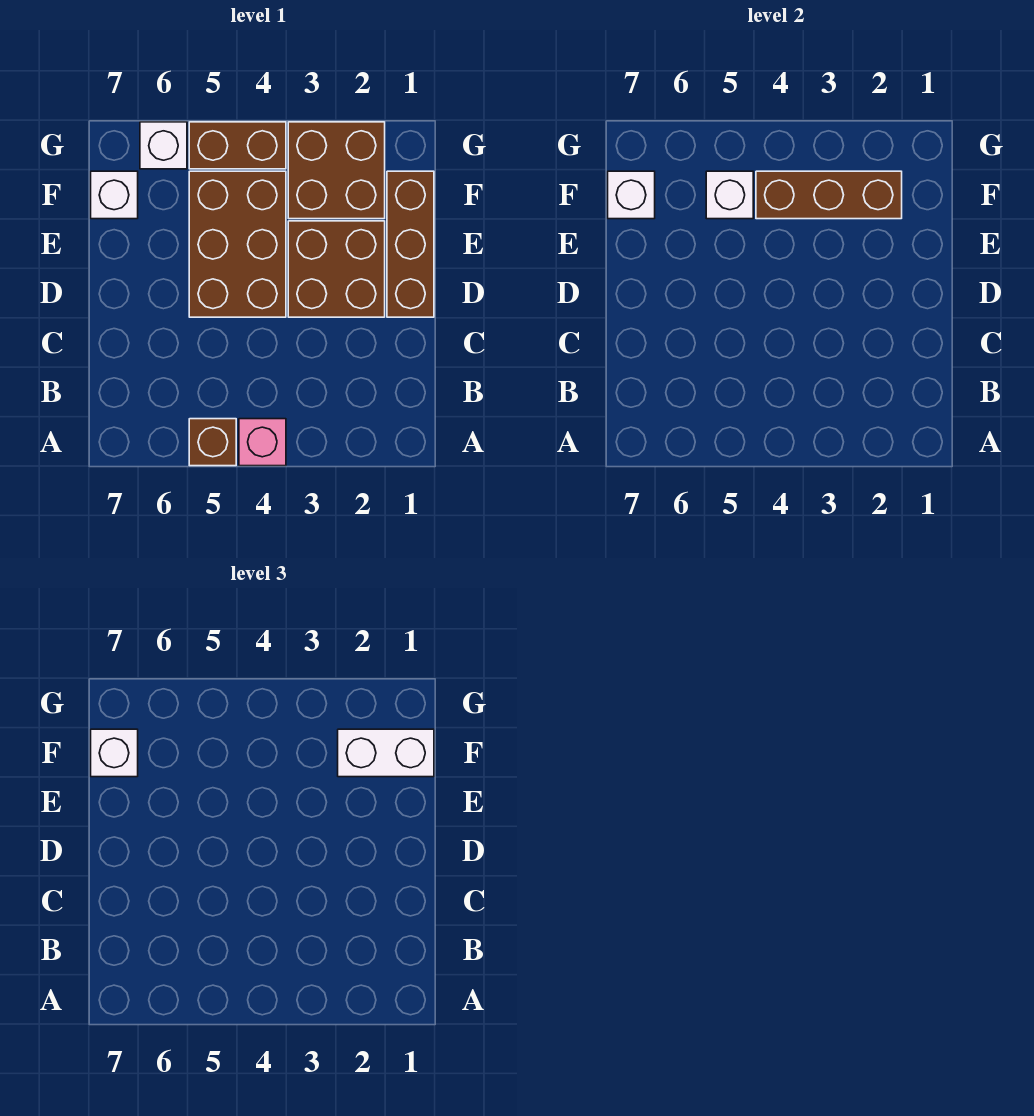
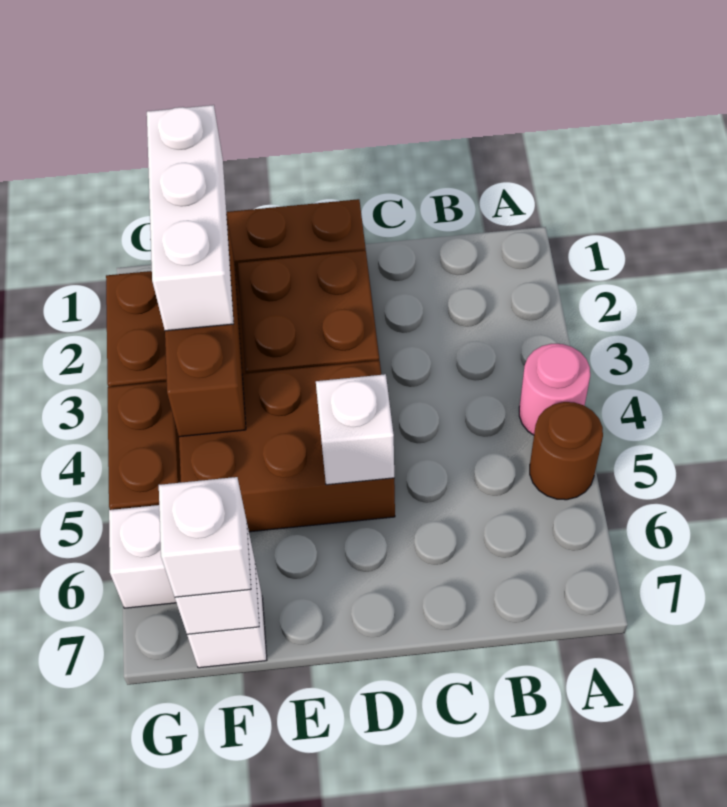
pink brick A4 level 1 -> pink round brick A4 level 1
brown brick A5 level 1 -> brown round brick A5 level 1
white brick F1:F2 level 3 -> white brick F1:F3 level 3
white brick F5 level 2 -> white brick D5 level 2

